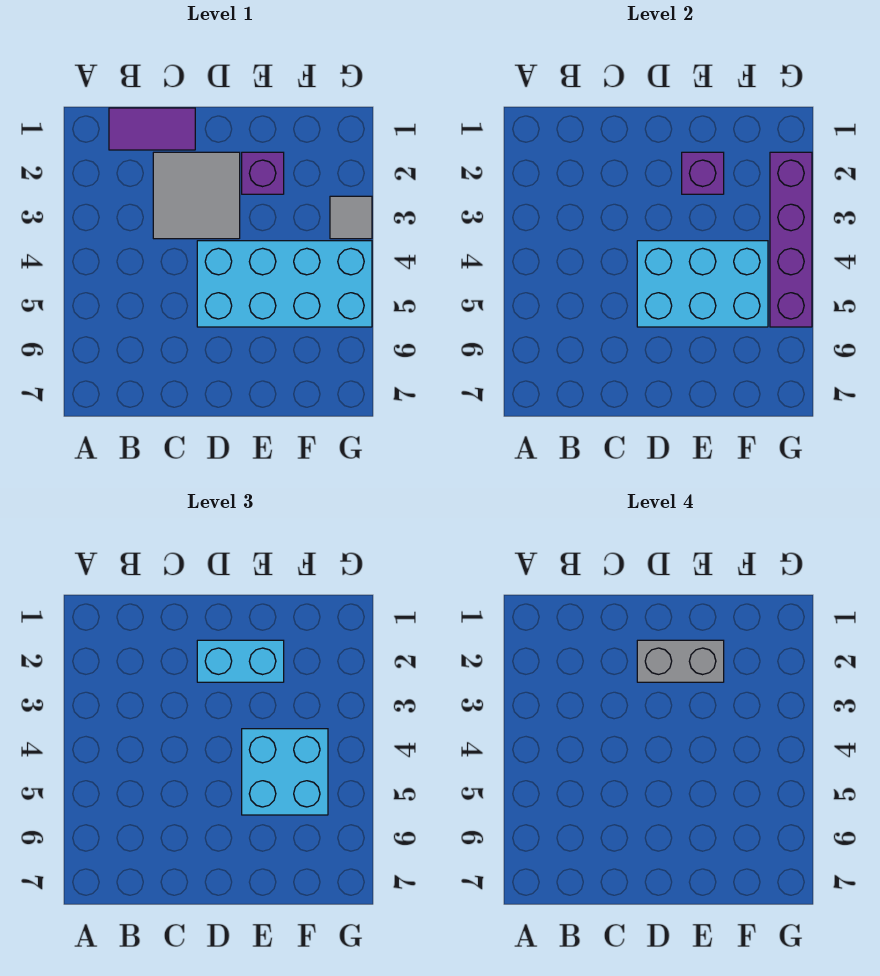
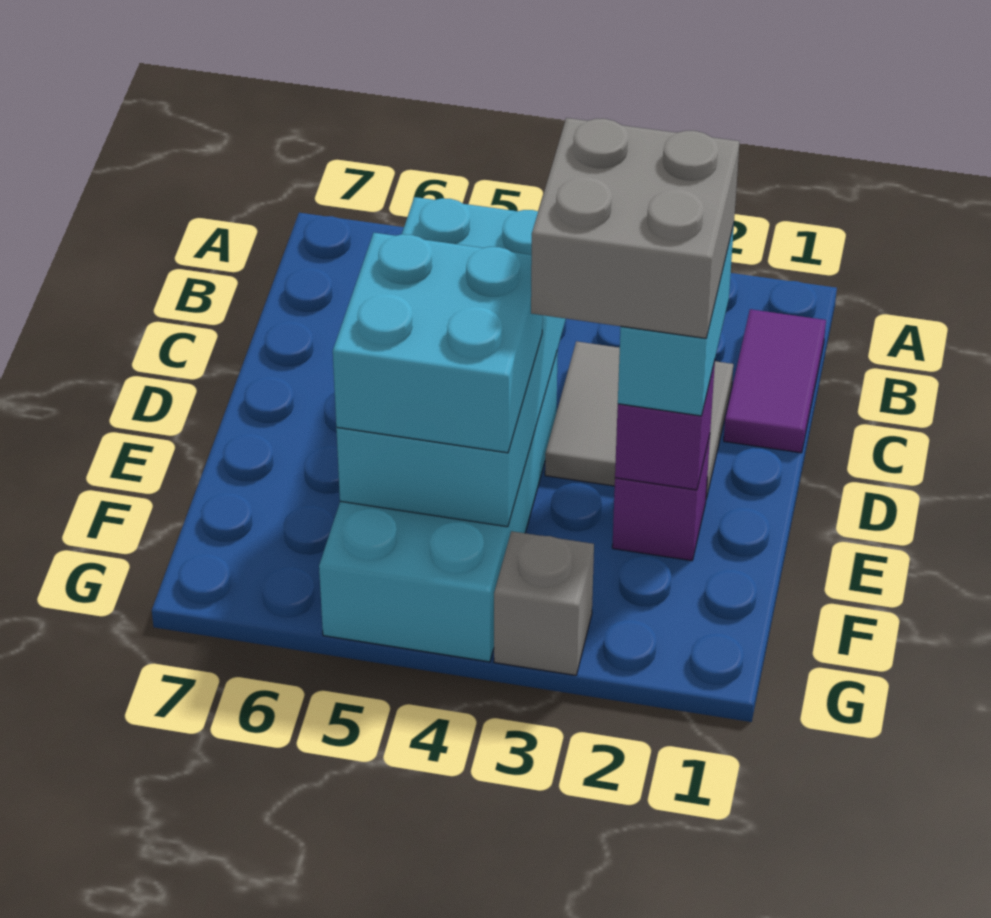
grey brick D2:E2 level 4 -> grey brick D2:E3 level 4
cyan brick D4:F5 level 2 -> cyan brick C4:F5 level 2
purple brick G2:G5 level 2 -> none
grey tile G3 level 1 -> grey brick G3 level 1

